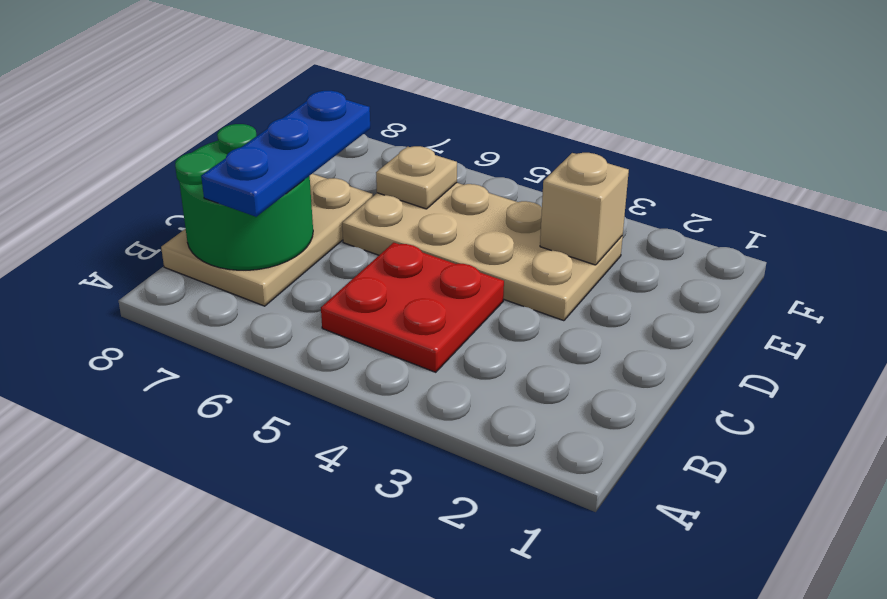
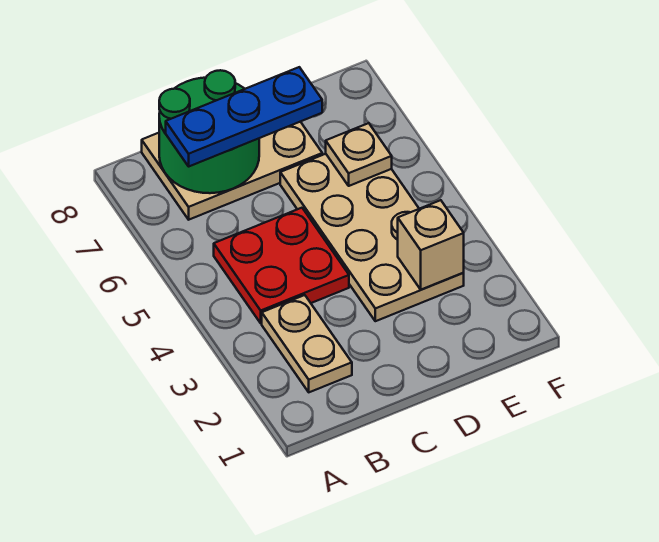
none -> tan plate B2:B3 level 1

